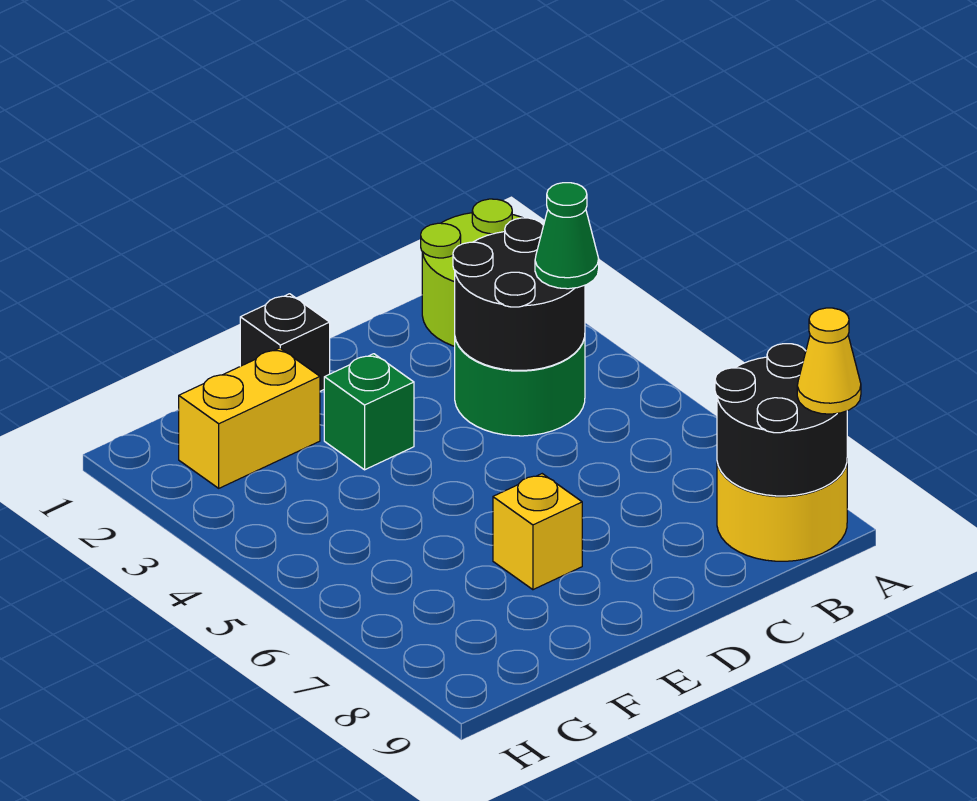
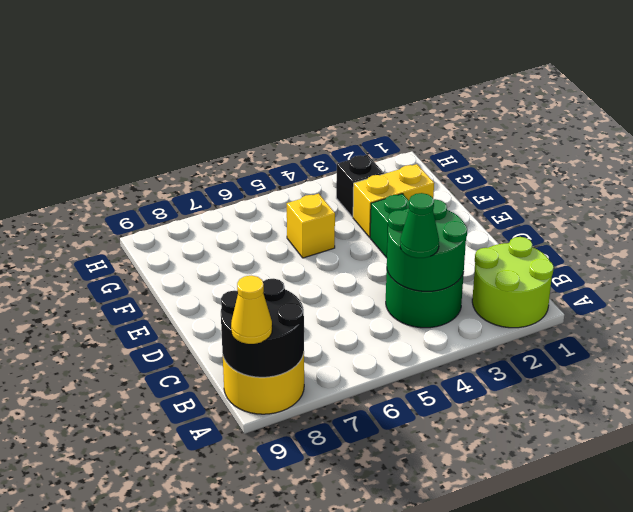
black round brick B3:C4 level 2 -> green round brick B3:C4 level 2
black brick E1 level 1 -> black brick G3 level 1
yellow brick E7 level 1 -> yellow brick F5 level 1
yellow brick F2:G2 level 1 -> yellow brick F2:F3 level 1

